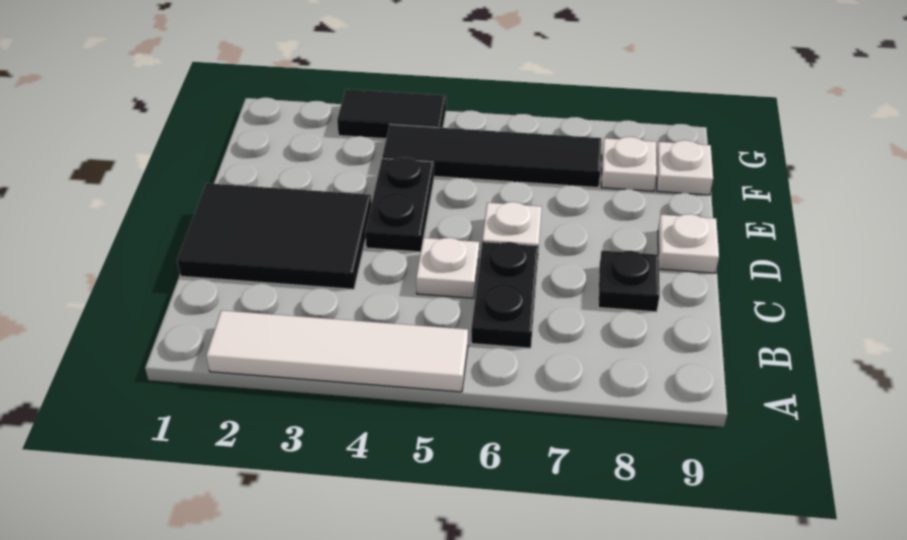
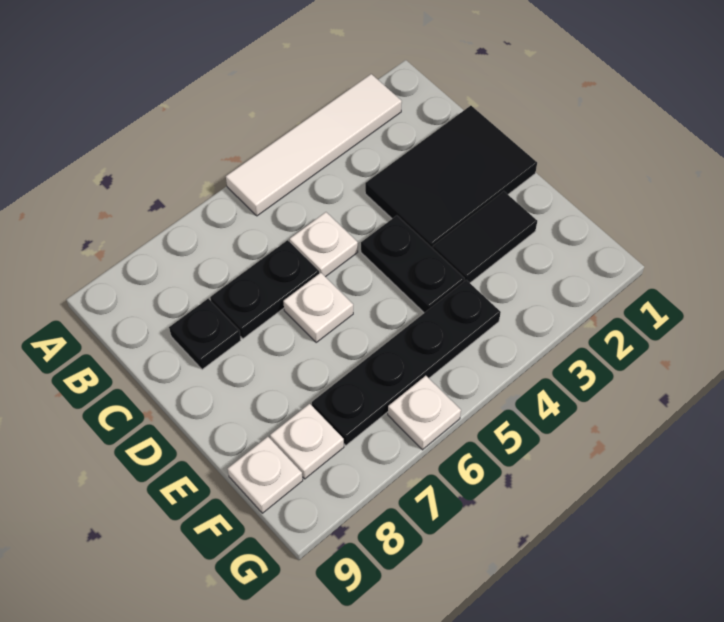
black plate B6:C6 level 1 -> black plate C6:C7 level 1
white plate D9 level 1 -> white plate G6 level 1
black tile F4:F7 level 1 -> black plate F4:F7 level 1
black tile G3:G4 level 1 -> black tile E2:E3 level 1

